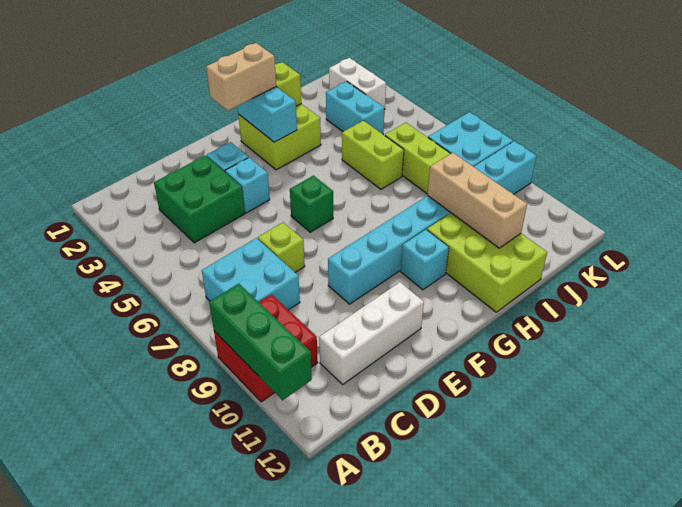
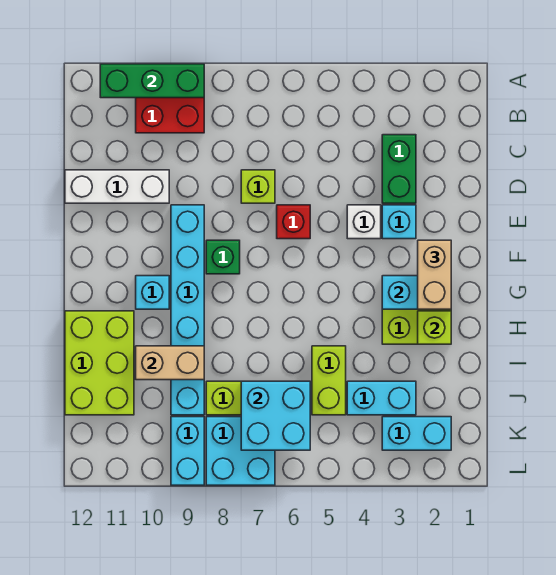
cyan brick B7:C8 level 1 -> cyan brick J6:K7 level 2
green brick C3:D4 level 1 -> green brick C3:D3 level 1
white brick C11:E11 level 1 -> white brick D10:D12 level 1
cyan brick E4 level 1 -> white brick E4 level 1
none -> red brick E6 level 1
green brick F6 level 1 -> green brick F8 level 1
lime brick H10:I12 level 1 -> lime brick H11:J12 level 1
lime brick I5:I6 level 1 -> lime brick I5:J5 level 1
tan brick I9:I11 level 2 -> tan brick I9:I10 level 2
white brick K2:K3 level 1 -> cyan brick K2:K3 level 1

